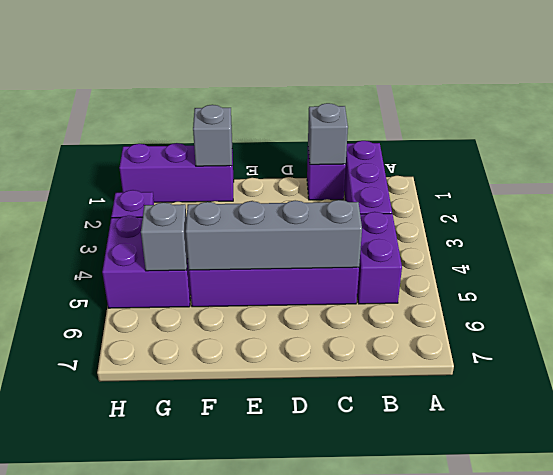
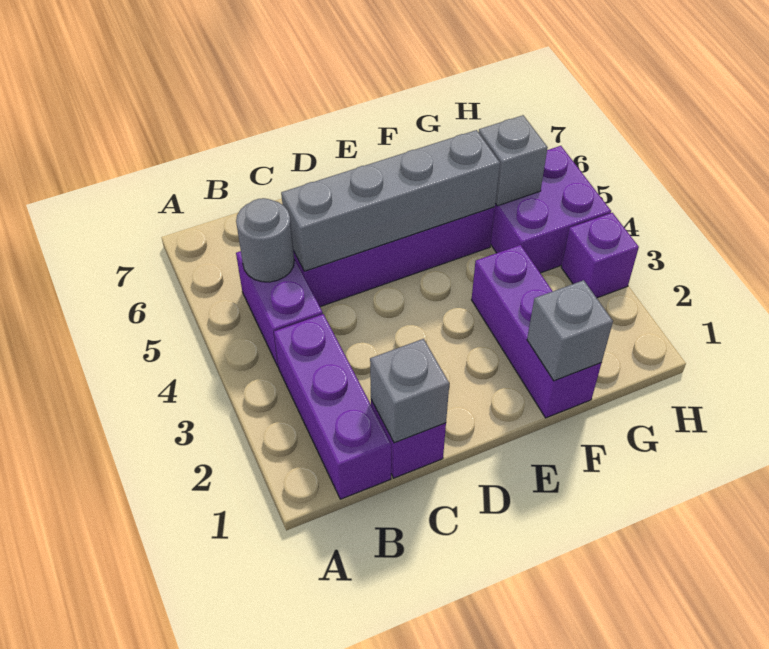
none -> grey round brick B5 level 2
purple brick F1:H1 level 1 -> purple brick F1:F3 level 1

